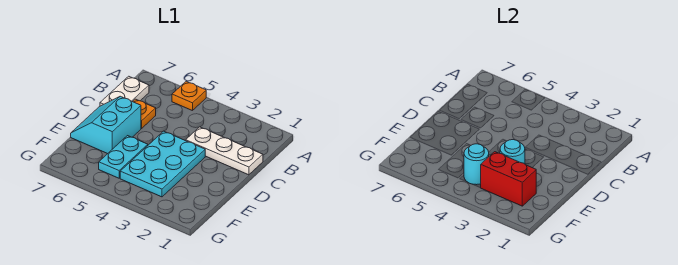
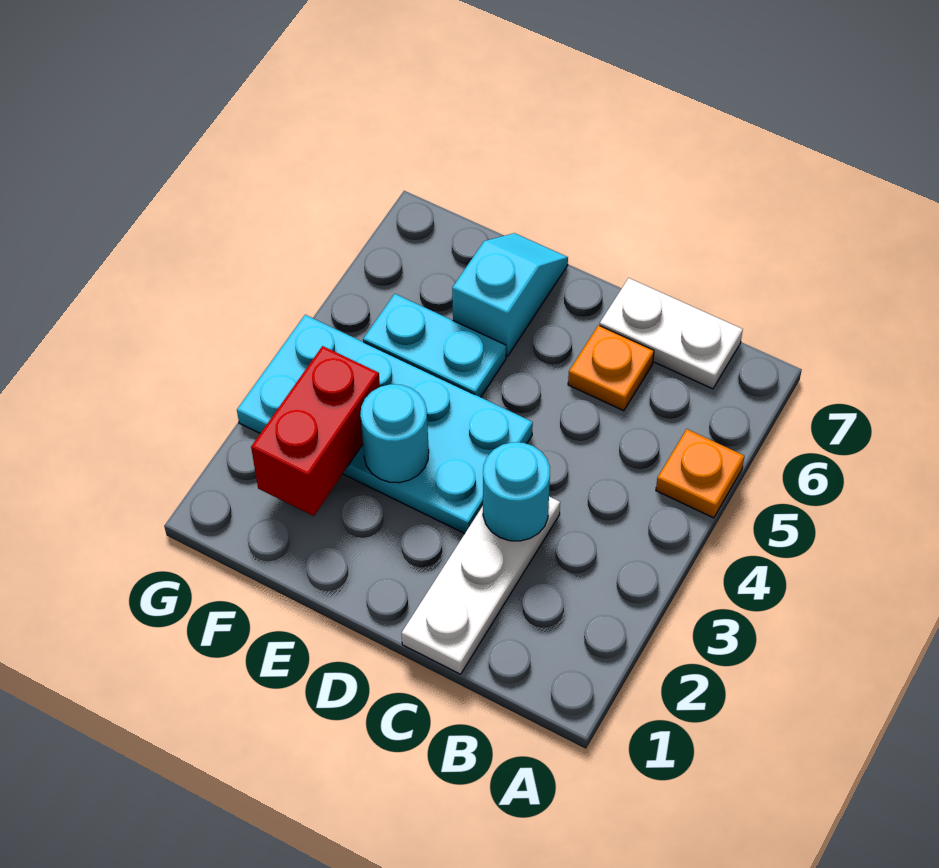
cyan plate D3:F4 level 1 -> cyan plate D3:G4 level 1
cyan slope D6:E7 level 1 top 6 -> cyan slope E6:E7 level 1 top 6
cyan round brick F4 level 2 -> cyan round brick C3 level 2

